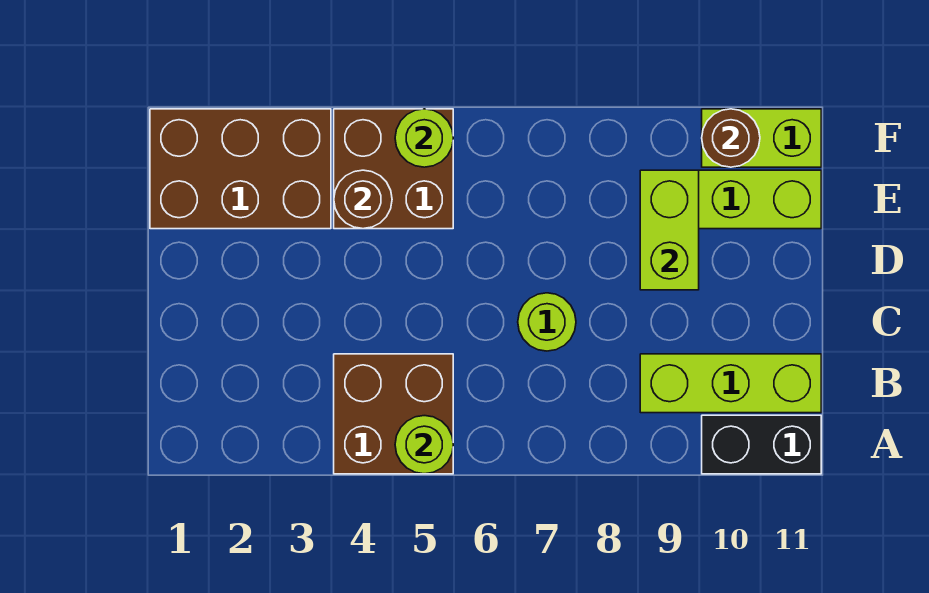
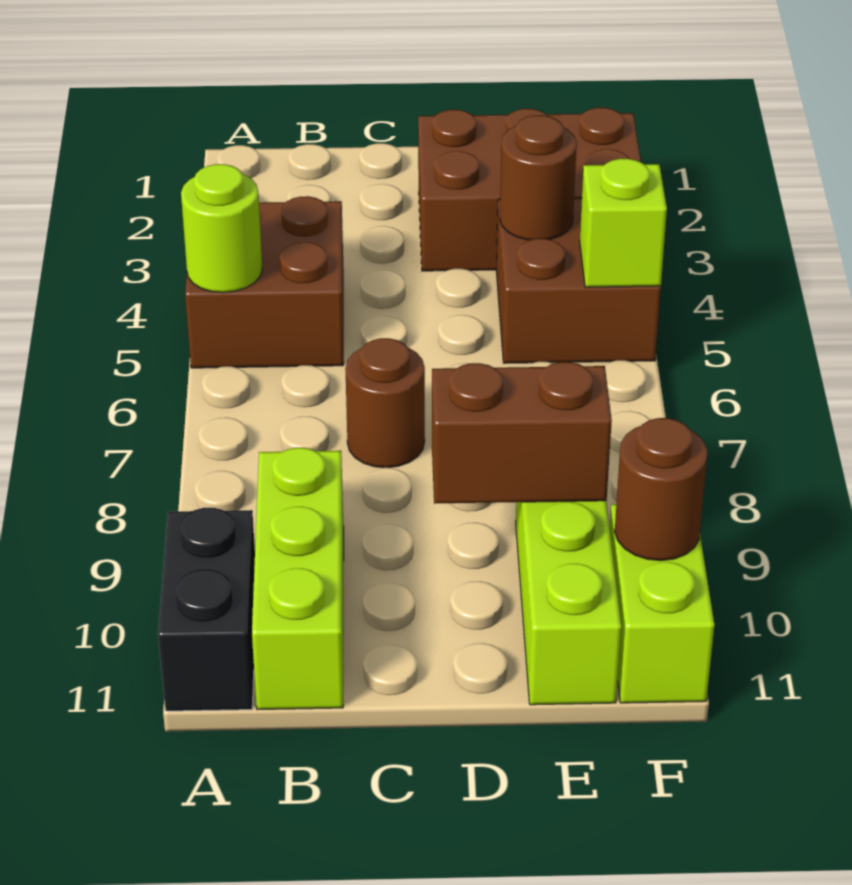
lime round brick C7 level 1 -> brown round brick C7 level 1
lime brick D9:E9 level 2 -> brown brick D9:E9 level 2
brown brick E1:F3 level 1 -> brown brick D2:F3 level 1
lime round brick F5 level 2 -> lime brick F5 level 2

